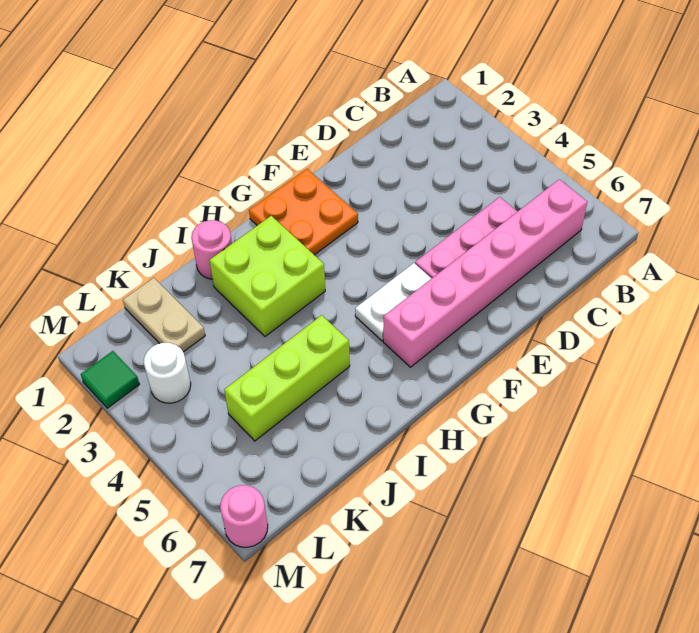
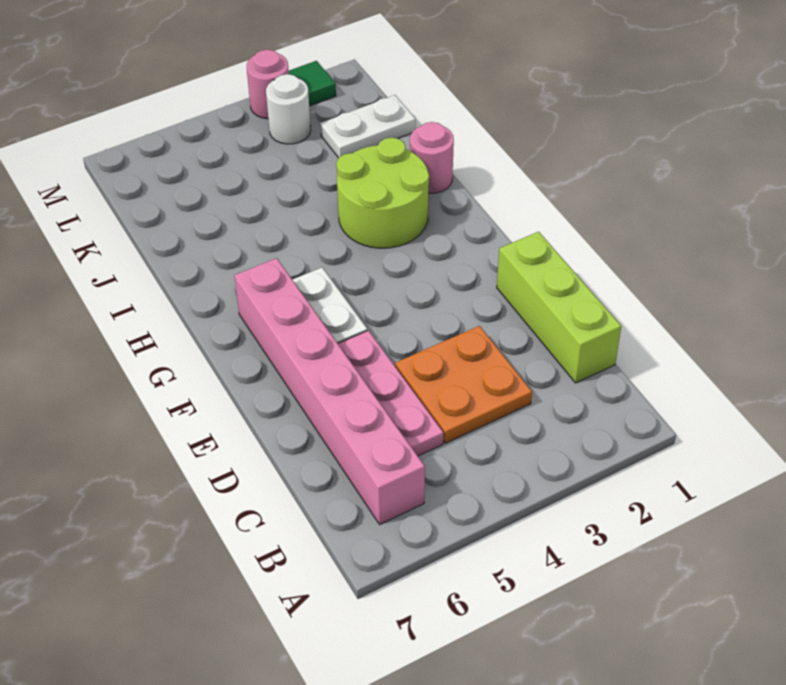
orange plate F1:G2 level 1 -> orange plate C3:D4 level 1
lime brick H2:I3 level 1 -> lime round brick H2:I3 level 1
lime brick I5:K5 level 1 -> lime brick C1:E1 level 1
tan plate K1:K2 level 1 -> white plate K1:K2 level 1
pink round brick M7 level 1 -> pink round brick M3 level 1

